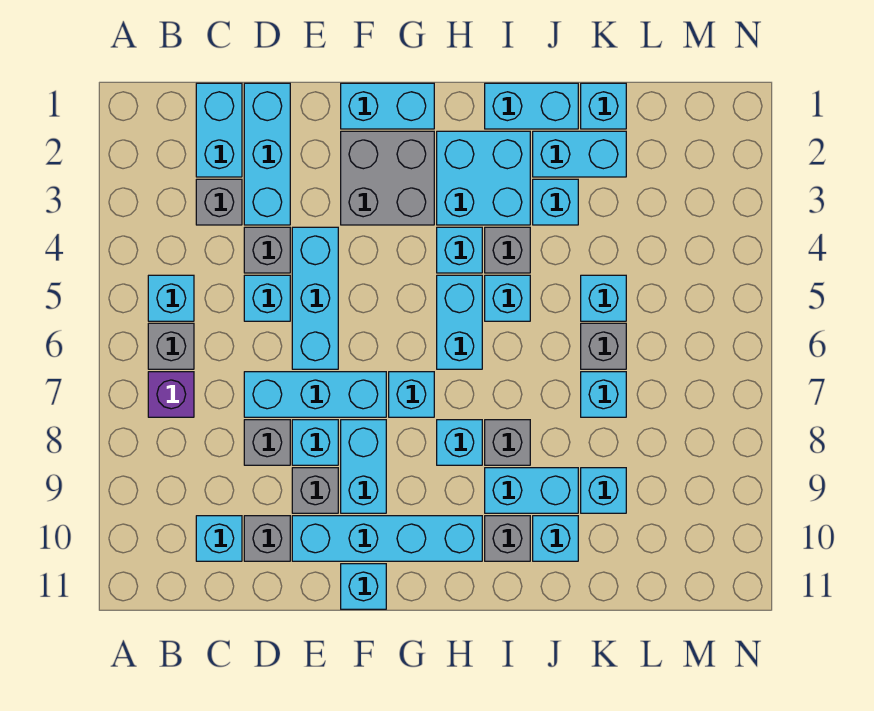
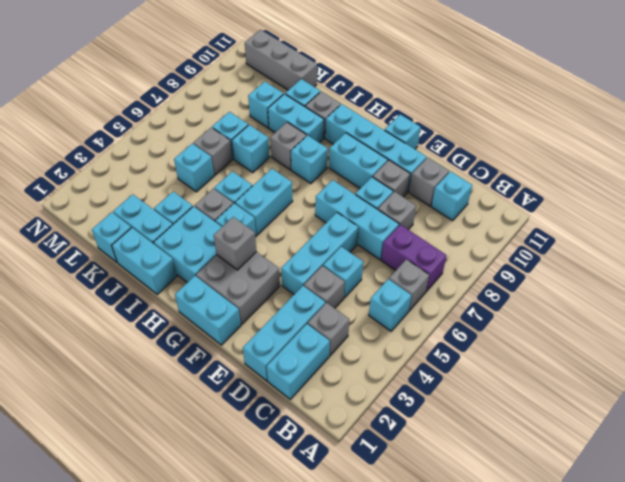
purple brick B7 level 1 -> purple brick B7:C7 level 1
cyan brick F8:F9 level 1 -> cyan brick F9:G9 level 1
none -> grey brick G3 level 2
cyan brick G7 level 1 -> cyan brick J7 level 1
none -> grey brick K11:M11 level 1

